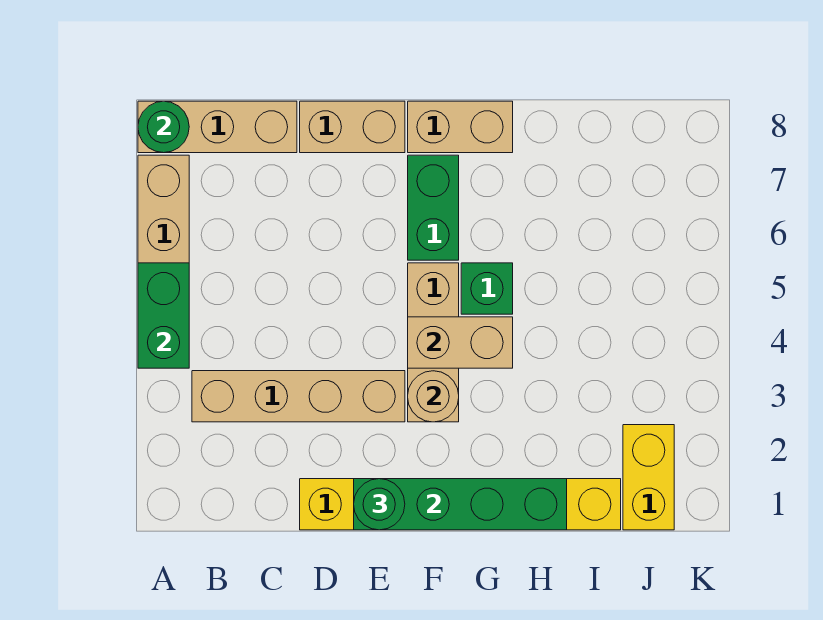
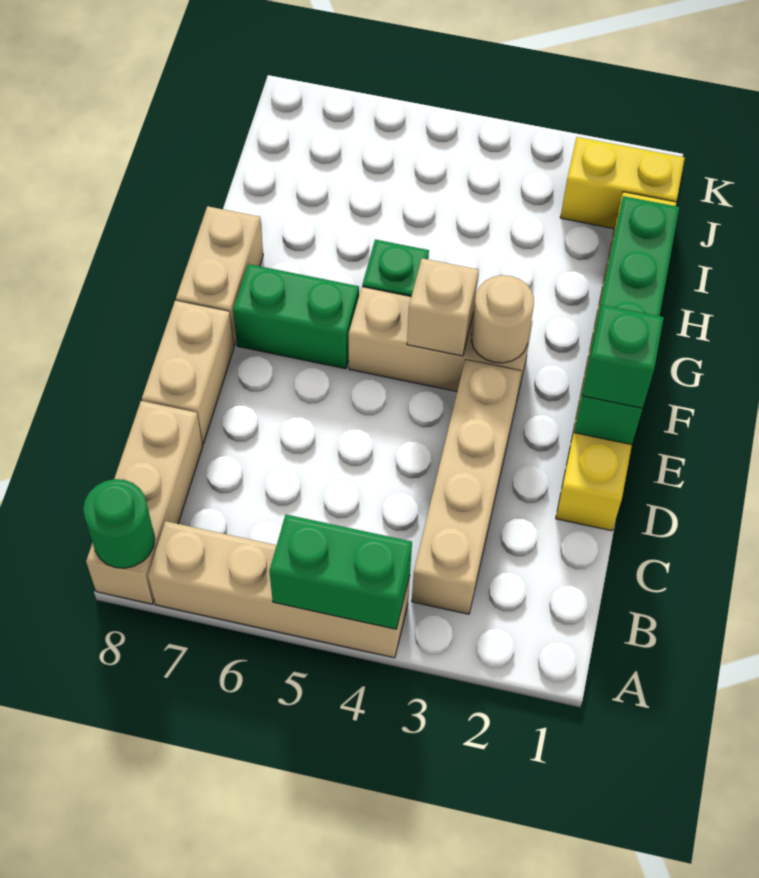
green round brick E1 level 3 -> green brick E1 level 3
tan brick F4:G4 level 2 -> tan brick F4 level 2

